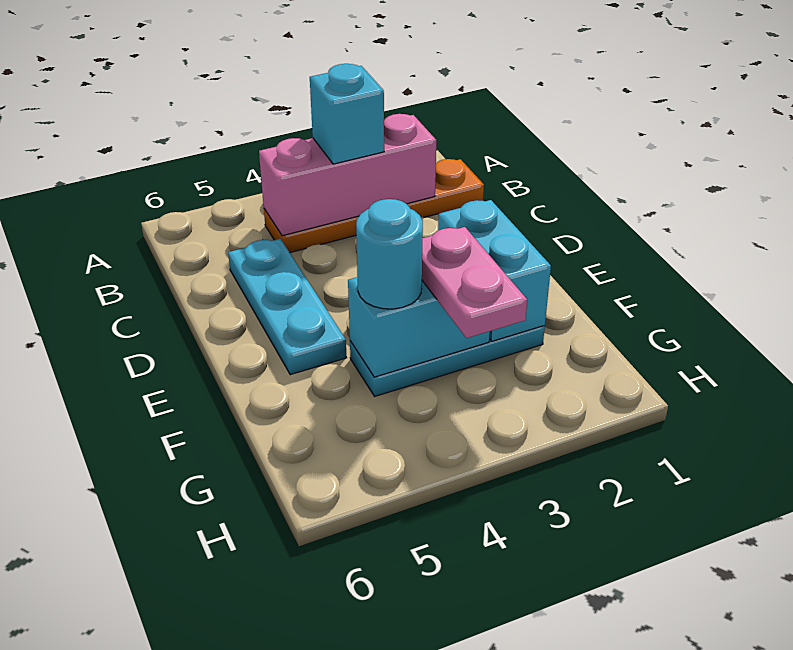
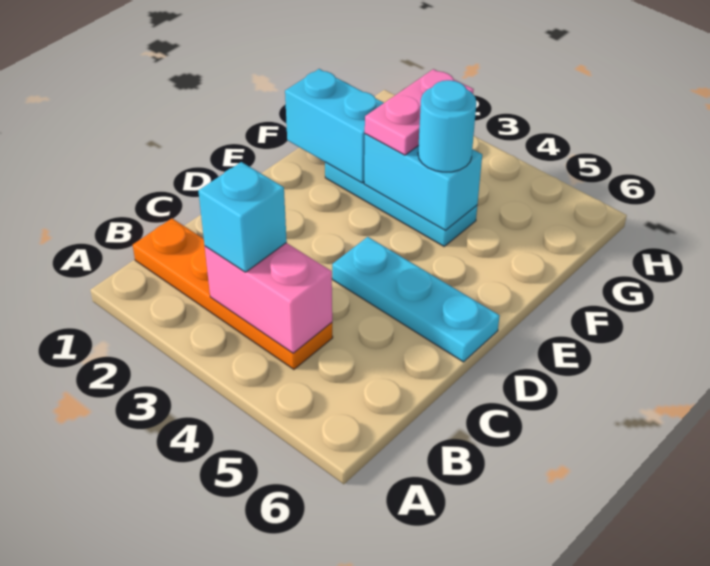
pink brick B2:B4 level 2 -> pink brick B3:B4 level 2
cyan plate C5:E5 level 1 -> cyan plate D4:D6 level 1
cyan brick E2:F2 level 2 -> cyan brick F1:F2 level 2

